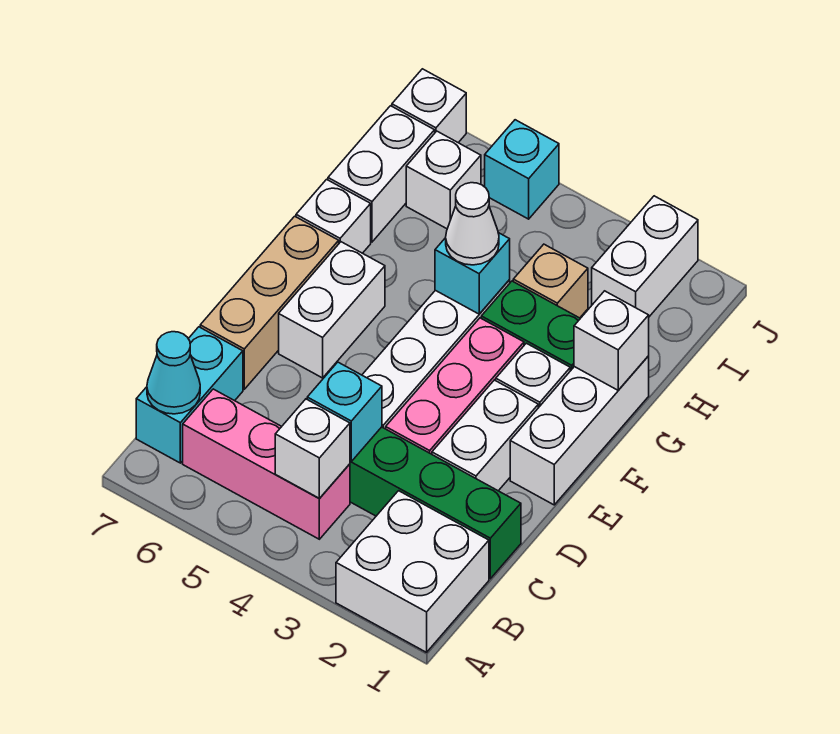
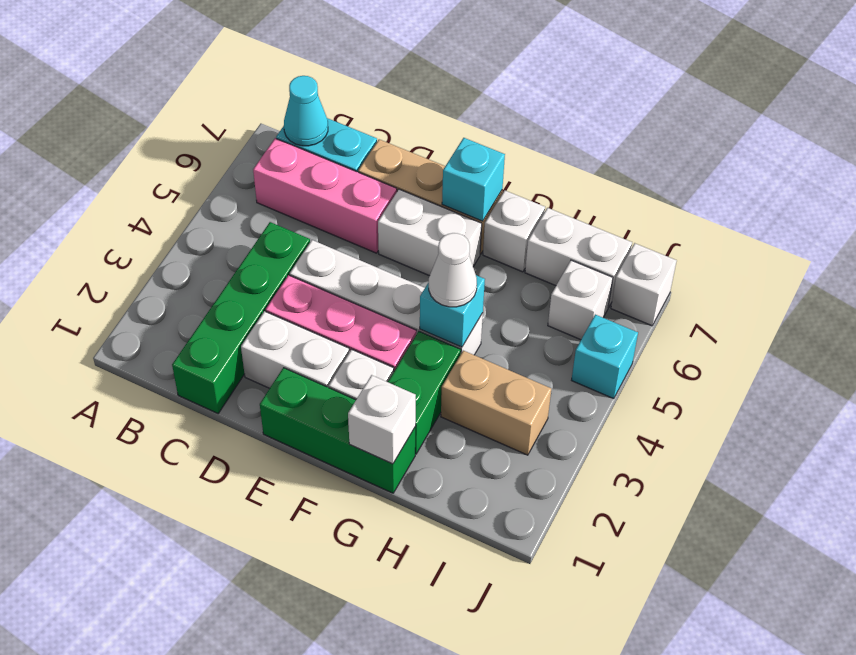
white brick A1:B2 level 1 -> none
pink brick B4:B6 level 1 -> pink brick B6:D6 level 1
white brick B4 level 2 -> none
cyan brick C4 level 2 -> cyan brick F7 level 2
white brick E1:G1 level 1 -> green brick E1:G1 level 1
tan brick H3 level 1 -> tan brick H3:I3 level 1
white brick I2:J2 level 1 -> none

